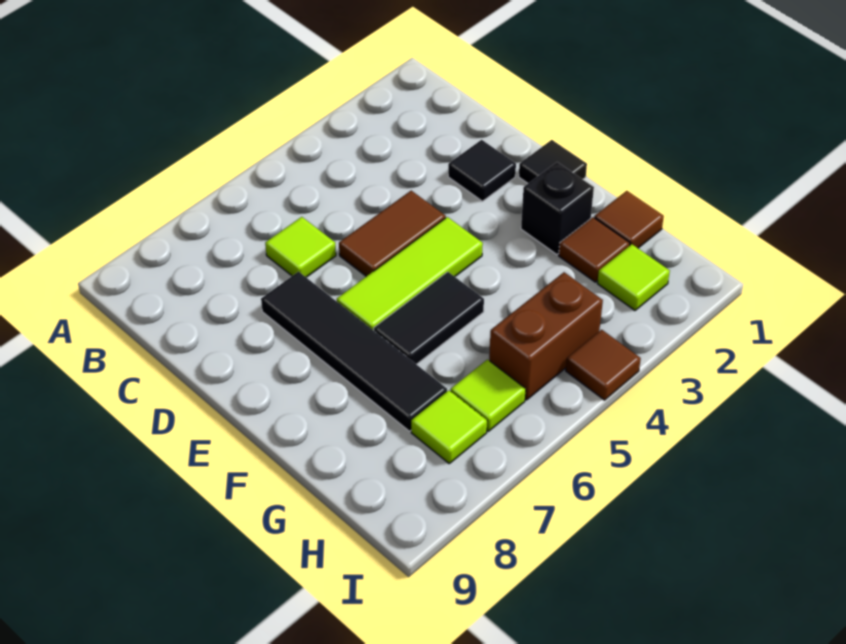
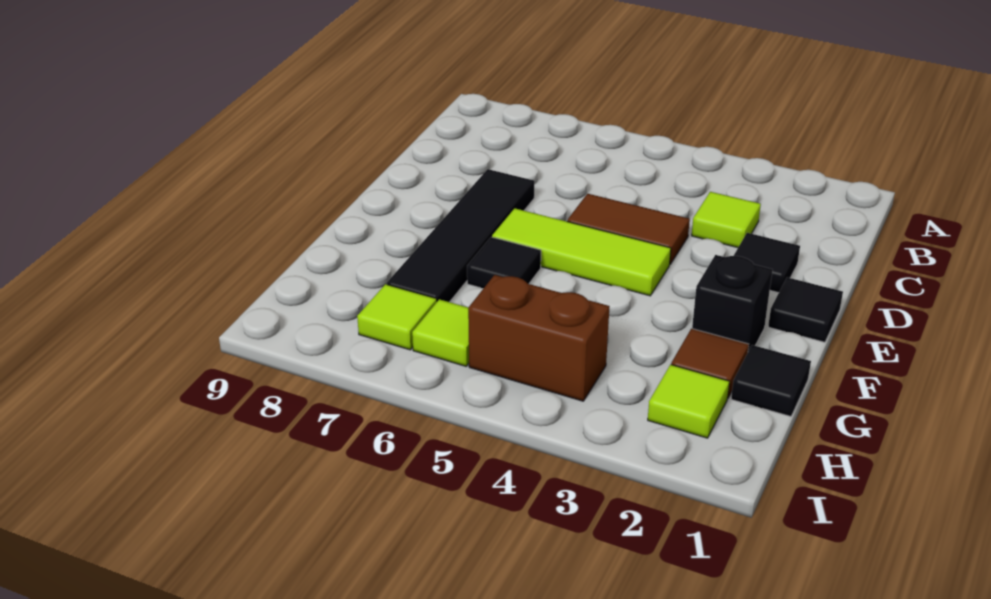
lime tile C6 level 1 -> lime tile C3 level 1
black tile F5:F6 level 1 -> black tile F6 level 1
brown tile G1 level 1 -> black tile G1 level 1
brown tile I4 level 1 -> none

